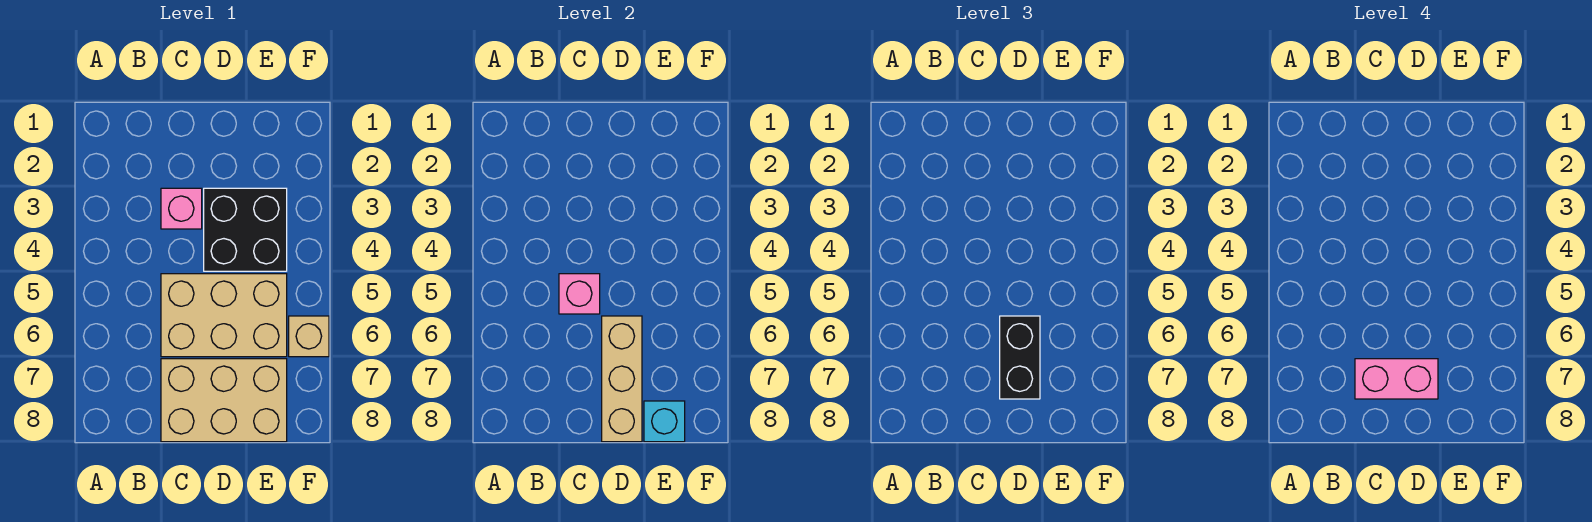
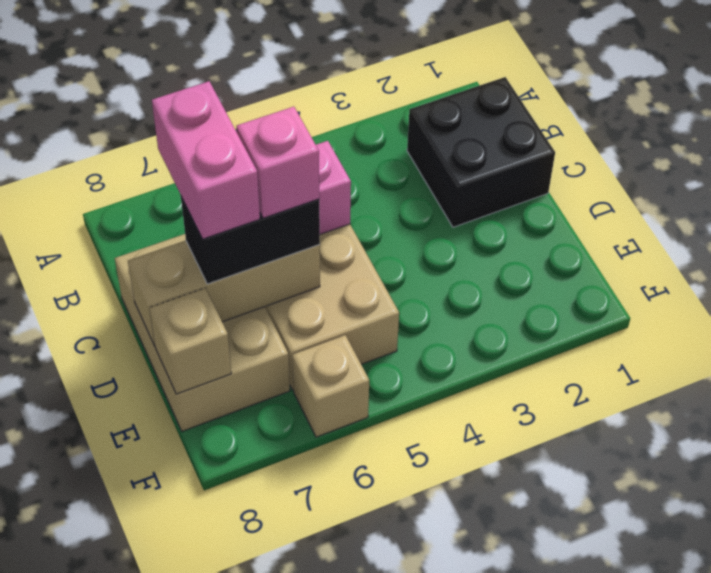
pink brick C3 level 1 -> pink brick D6 level 4
black brick D3:E4 level 1 -> black brick B1:C2 level 1
cyan brick E8 level 2 -> tan brick E8 level 2

